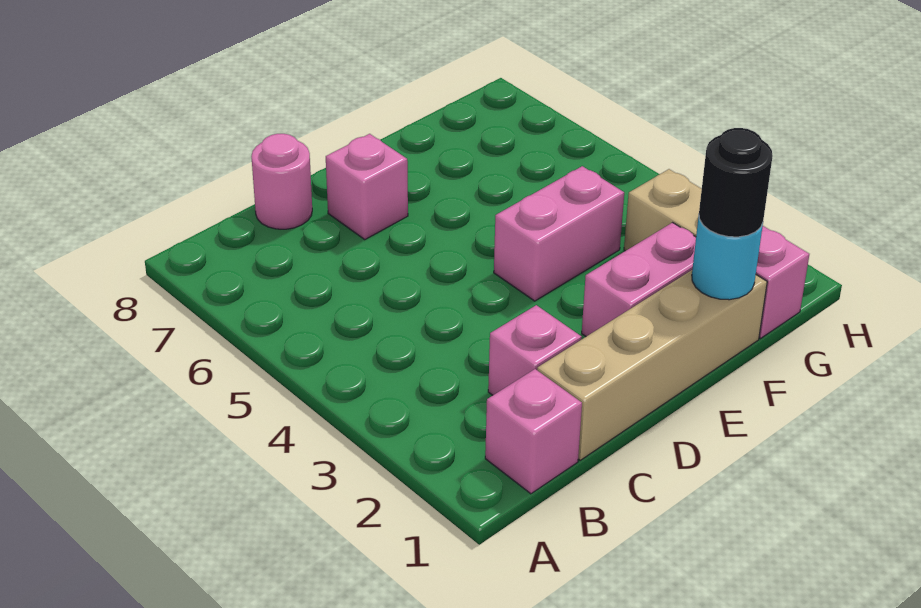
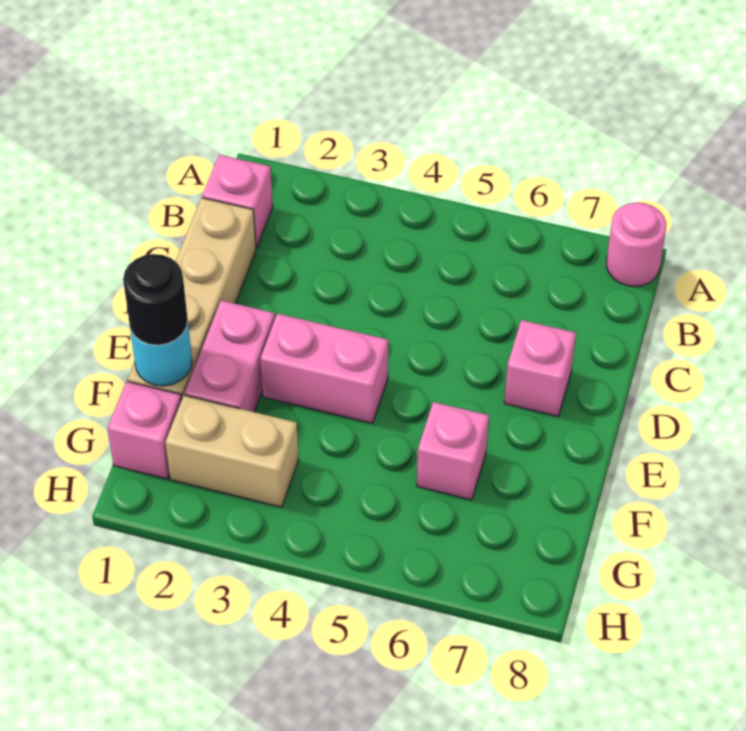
pink brick C2 level 1 -> pink brick F6 level 1
pink round brick C8 level 1 -> pink round brick A8 level 1
pink brick E4:F4 level 1 -> pink brick E3:E4 level 1

